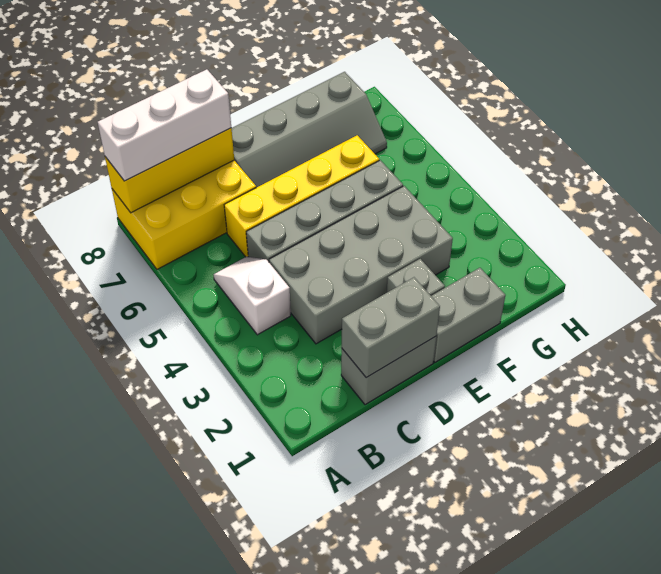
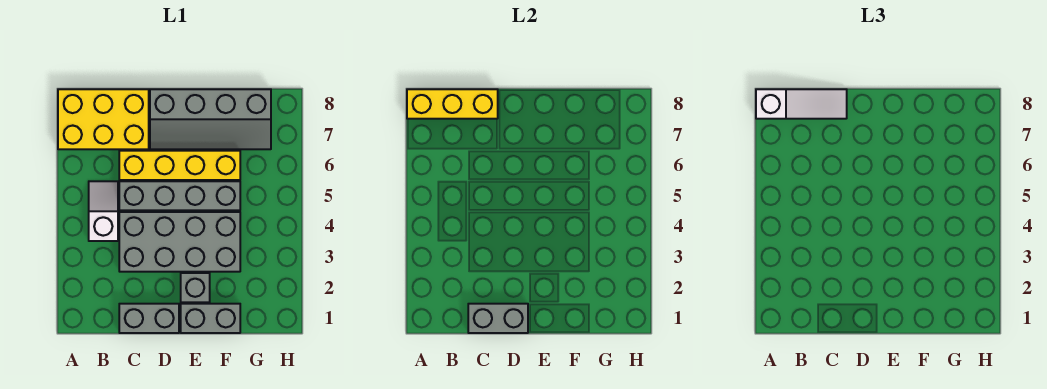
white brick A8:C8 level 3 -> white slope A8:C8 level 3 top A

